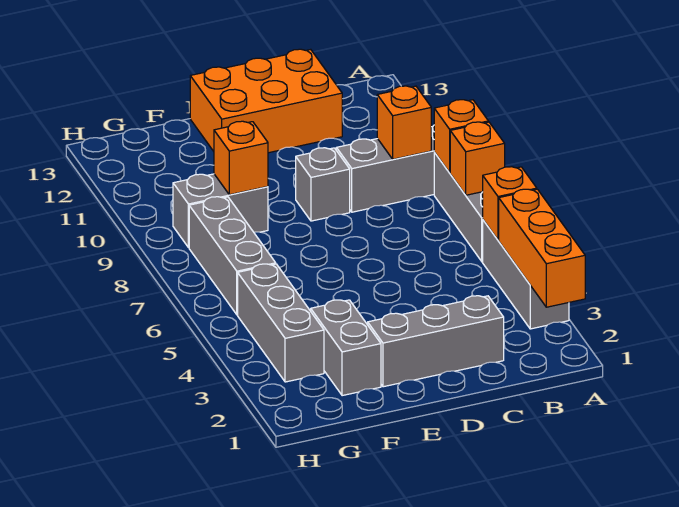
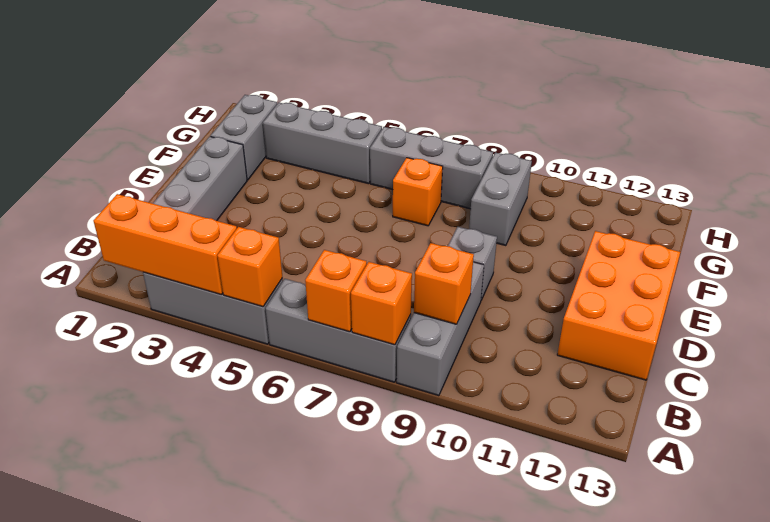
grey brick F2:F3 level 1 -> grey brick F2:G2 level 1
orange brick F9 level 2 -> orange brick F7 level 1

